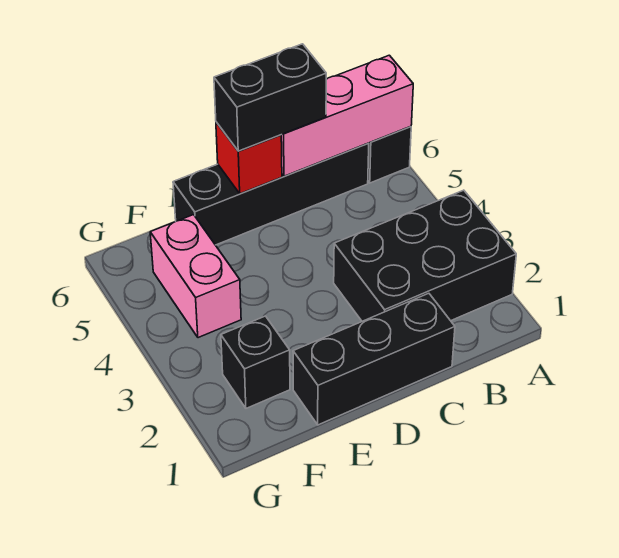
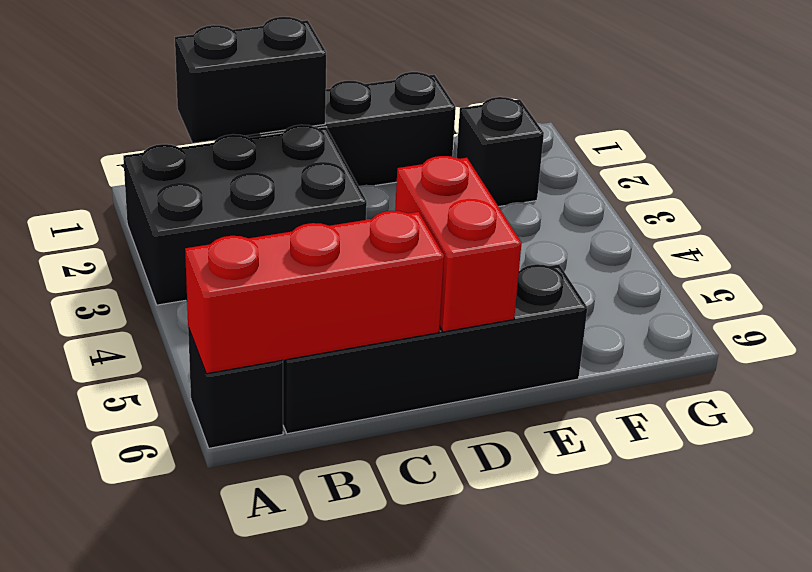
pink brick A6:C6 level 2 -> red brick A6:C6 level 2
black brick C6:D6 level 3 -> black brick B1:C1 level 2
red brick D6 level 2 -> red brick D5:D6 level 2
pink brick F4:F5 level 1 -> none

